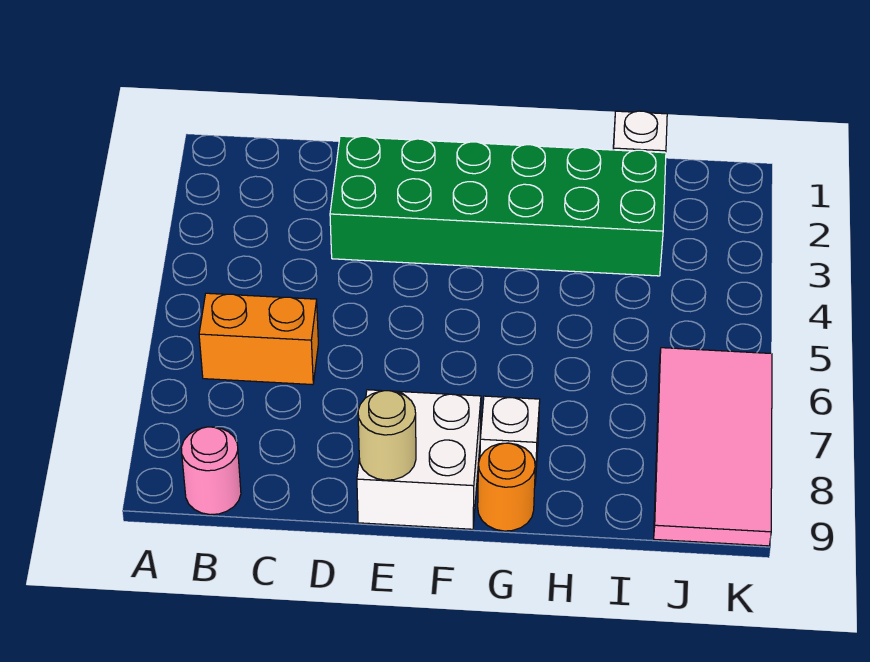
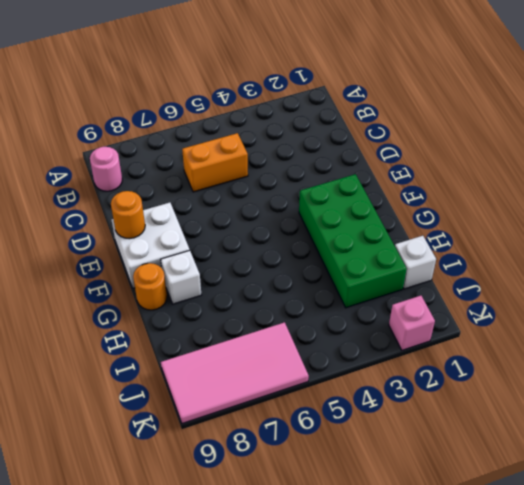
orange brick B6:C6 level 1 -> orange brick C5:C6 level 1
green brick D2:I3 level 1 -> green brick F2:I3 level 1
tan round brick E9 level 2 -> orange round brick E9 level 2
none -> pink brick K2 level 1

